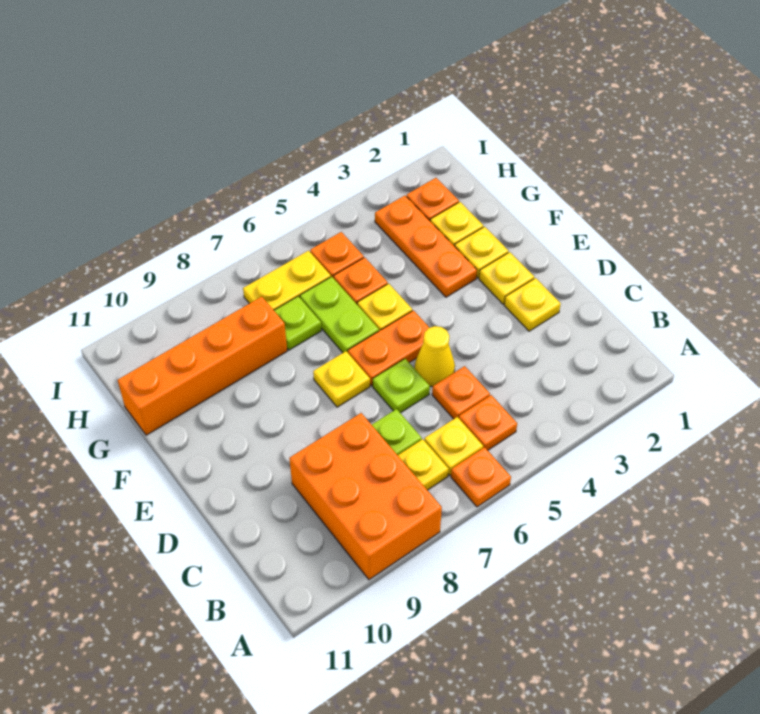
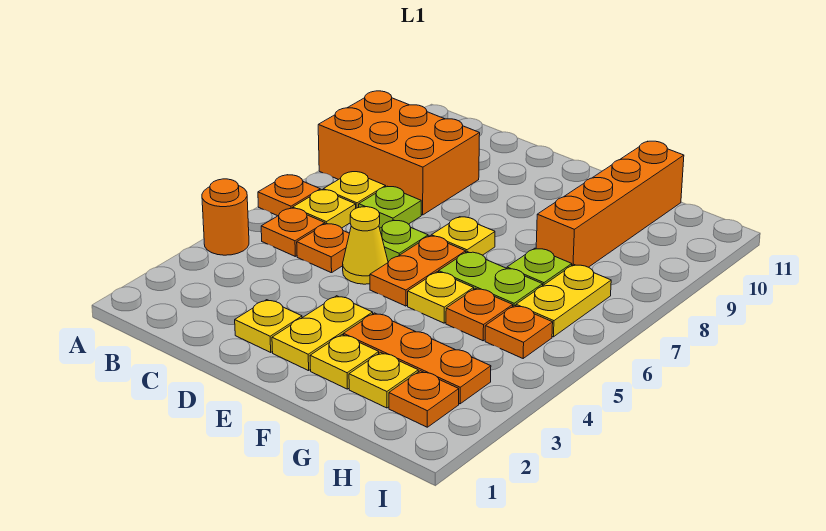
none -> orange round brick A4 level 1
yellow plate E2 level 1 -> yellow plate E2:E3 level 1

